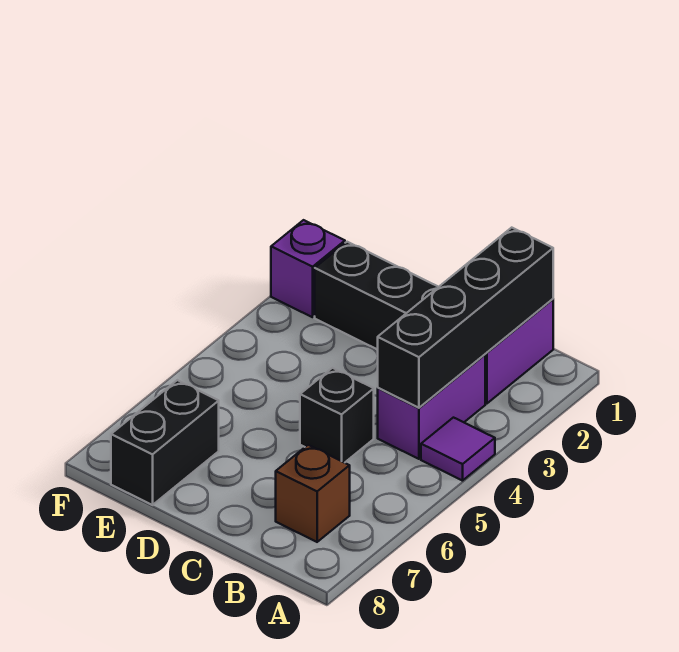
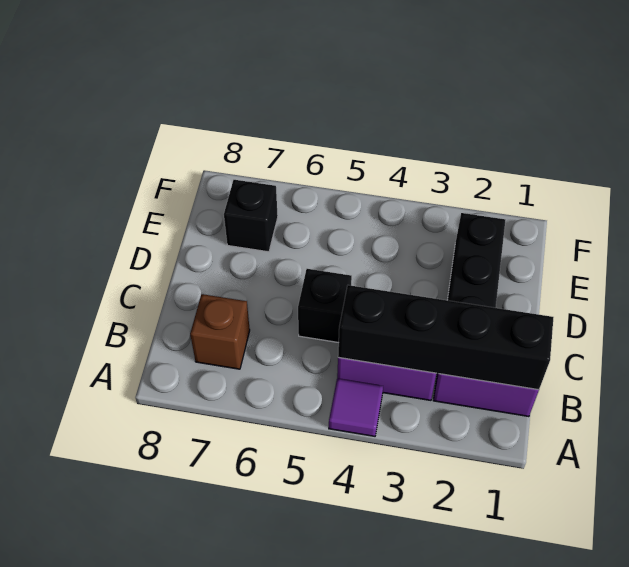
black brick E7:E8 level 1 -> black brick E7 level 1
purple brick F2 level 1 -> none

